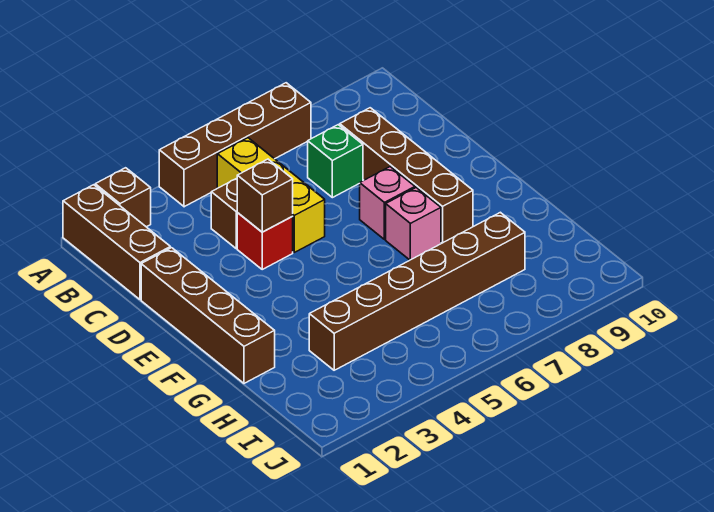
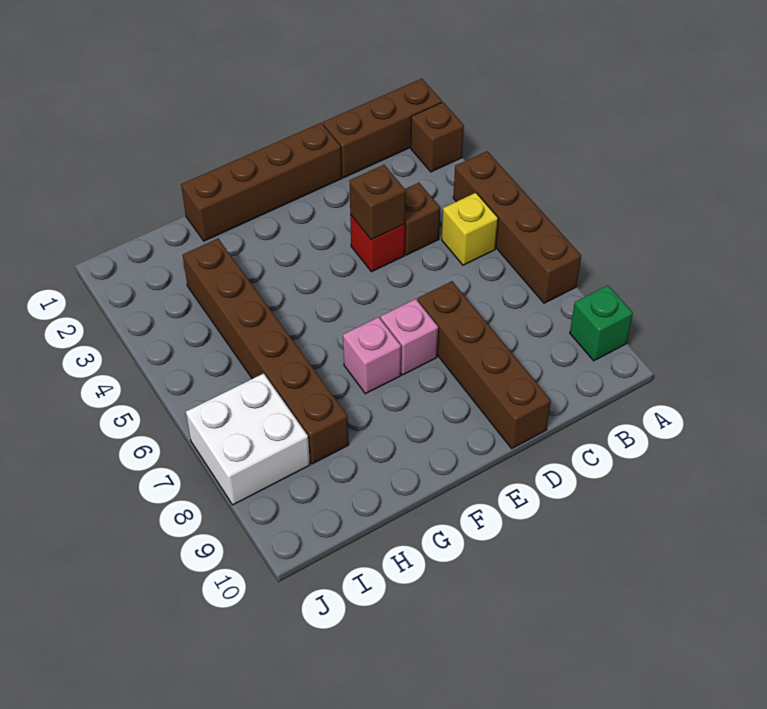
yellow brick B5:D5 level 1 -> yellow brick B5 level 1
green brick C7 level 1 -> green brick A9 level 1
brown brick C8:F8 level 1 -> brown brick D7:D10 level 1
none -> white brick I7:J8 level 1

